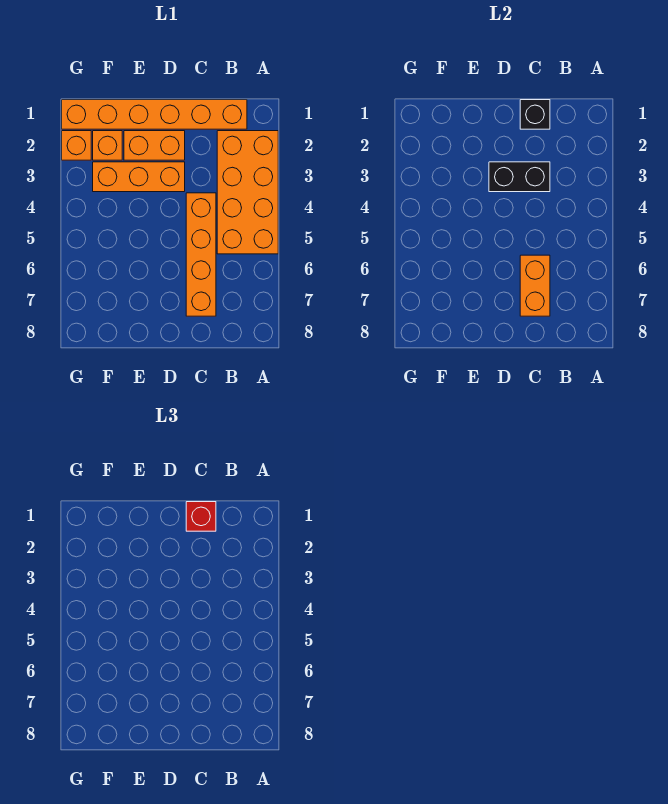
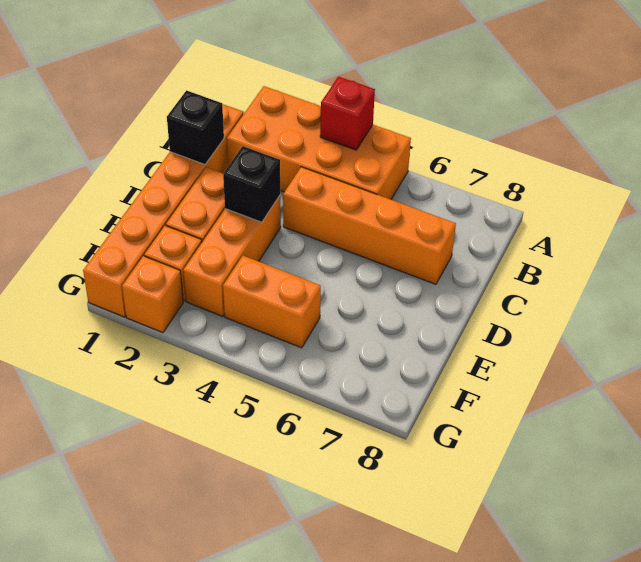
red brick C1 level 3 -> red brick A4 level 2
black brick C3:D3 level 2 -> black brick D3 level 2
orange brick C6:C7 level 2 -> orange brick F4:F5 level 1

